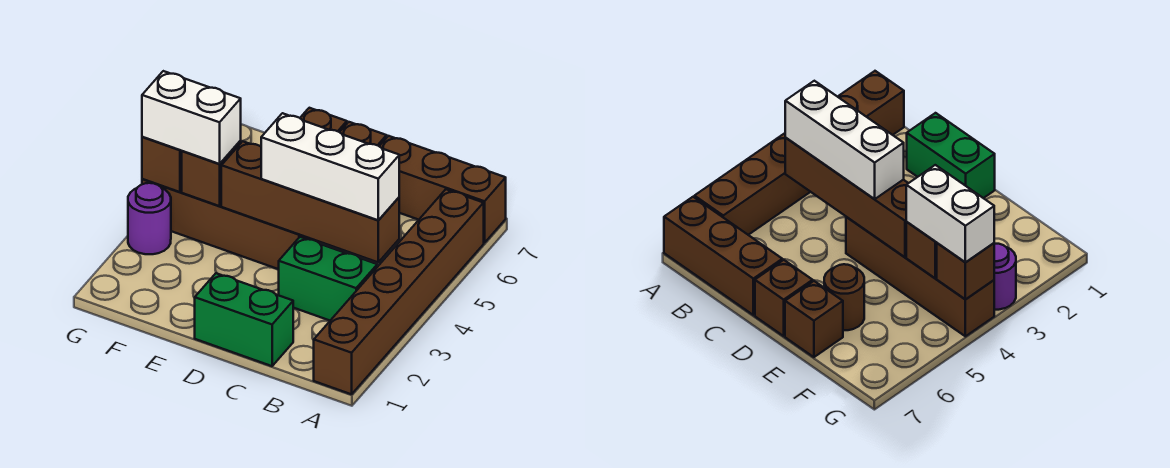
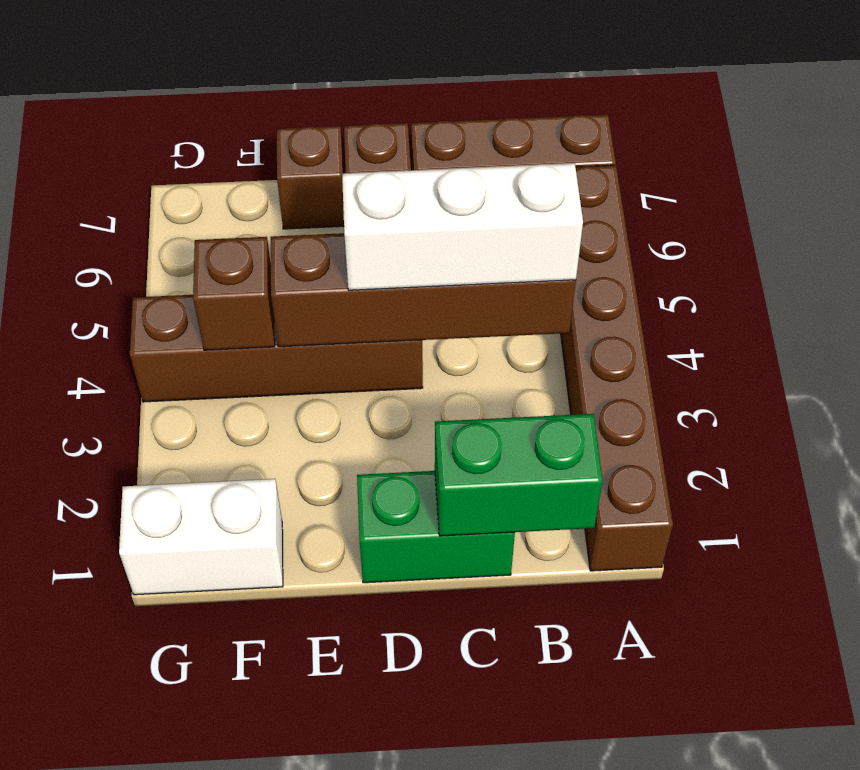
green brick B3:C3 level 1 -> green brick B1:C1 level 2
brown round brick E6 level 1 -> none
white brick F4:G4 level 3 -> white brick F1:G1 level 1
purple round brick G3 level 1 -> none
brown brick G4 level 2 -> none

